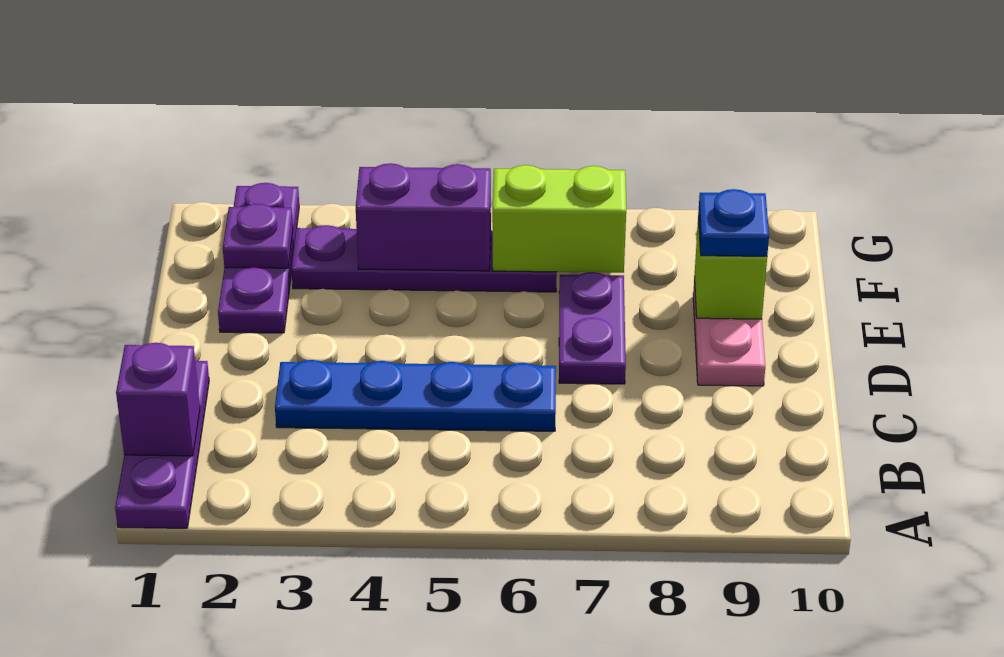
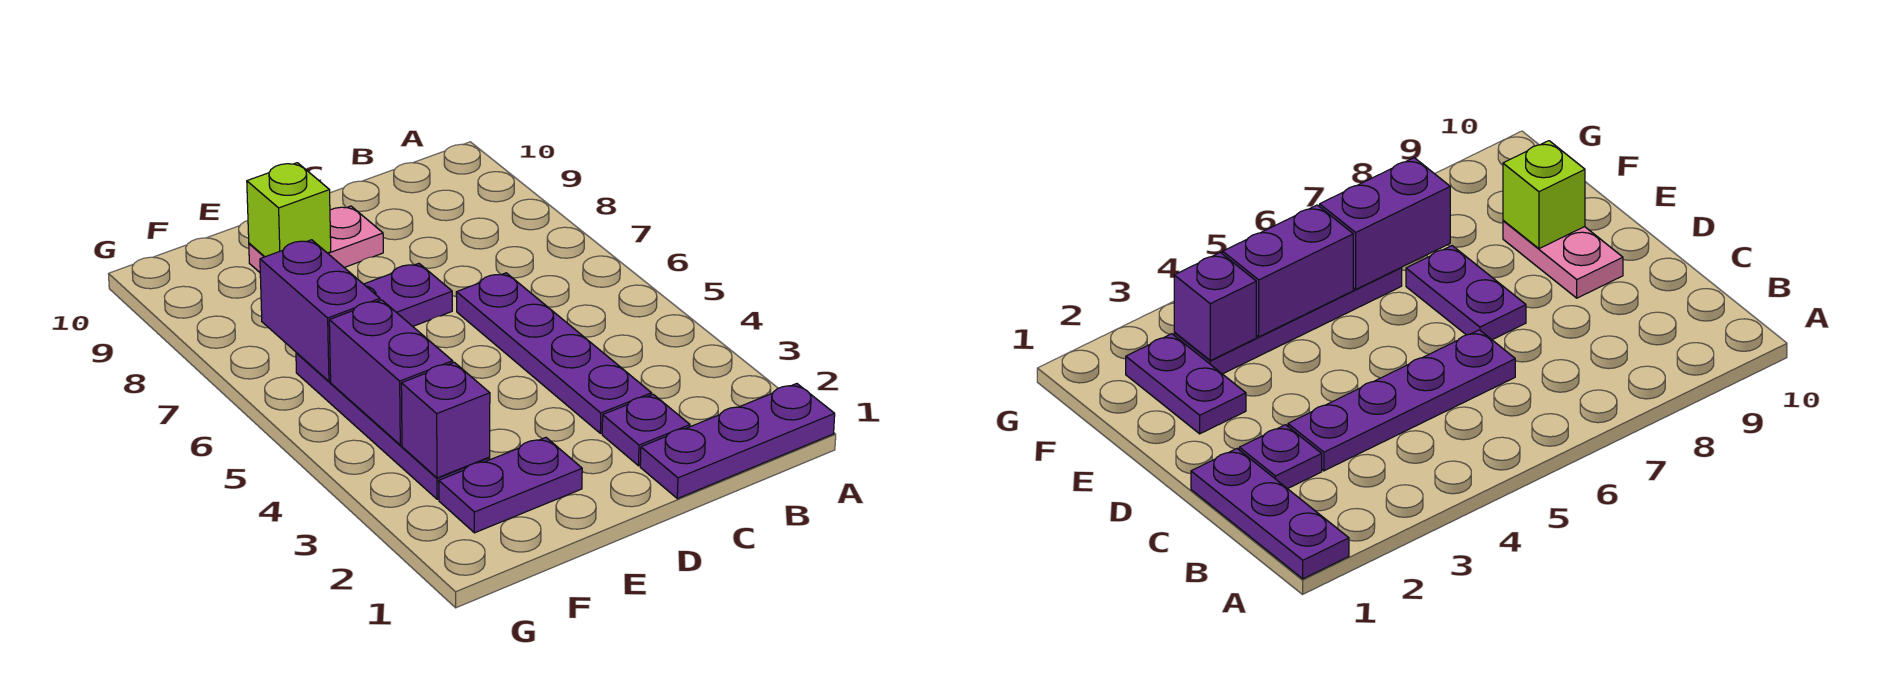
purple brick B1 level 2 -> purple brick F3 level 2
blue plate C3:C6 level 1 -> purple plate C3:C6 level 1
purple plate E2:G2 level 1 -> purple plate E2:F2 level 1
blue plate E9 level 3 -> none
purple plate F2 level 2 -> purple plate C2 level 1
lime brick F6:F7 level 2 -> purple brick F6:F7 level 2

